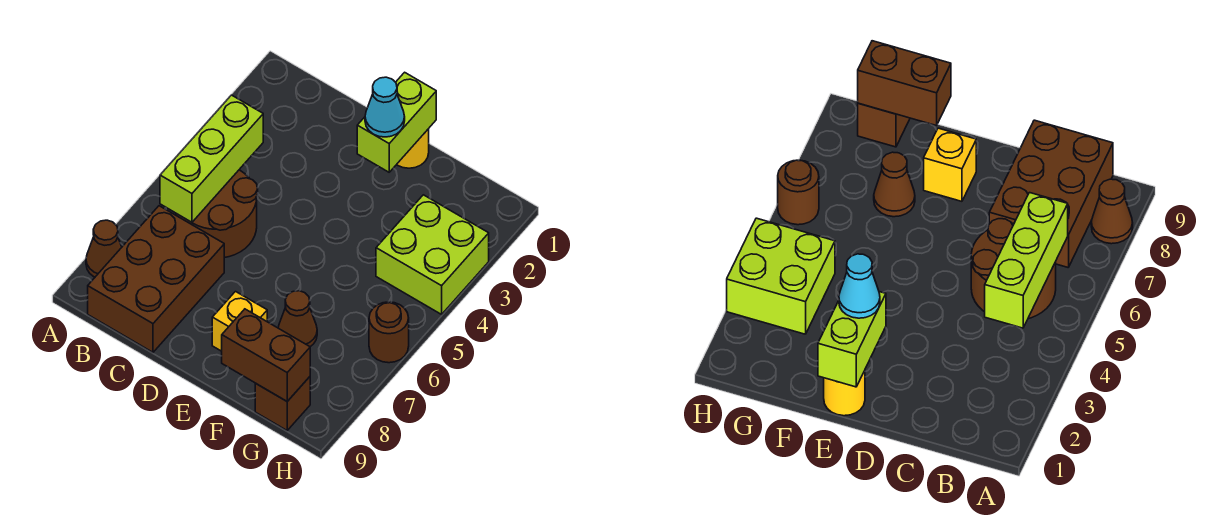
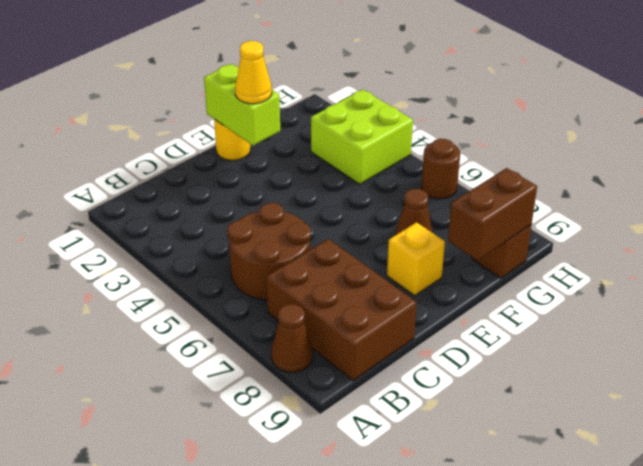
lime brick B4:B6 level 2 -> none
cyan cone E2 level 3 -> yellow cone E2 level 3

